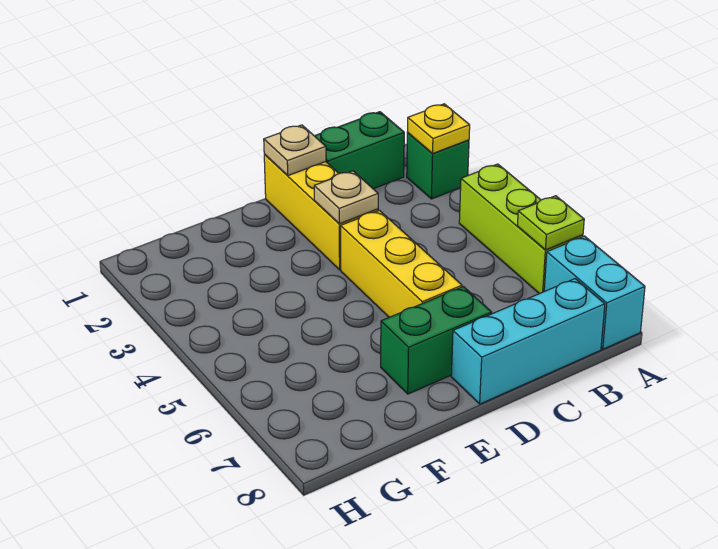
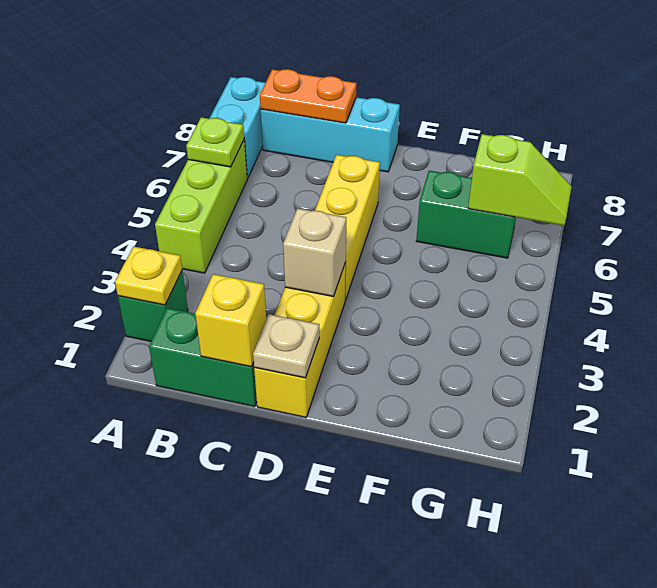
none -> orange plate B8:C8 level 2
none -> yellow brick C1 level 2
tan plate D3 level 2 -> tan brick D3 level 2
green brick D7:E7 level 1 -> green brick F6:G6 level 1
none -> lime slope G6:H6 level 2 top G

